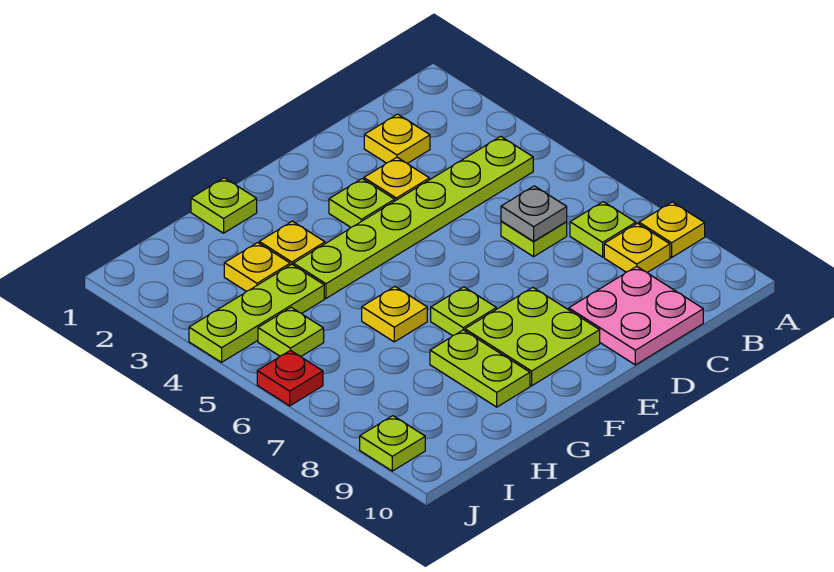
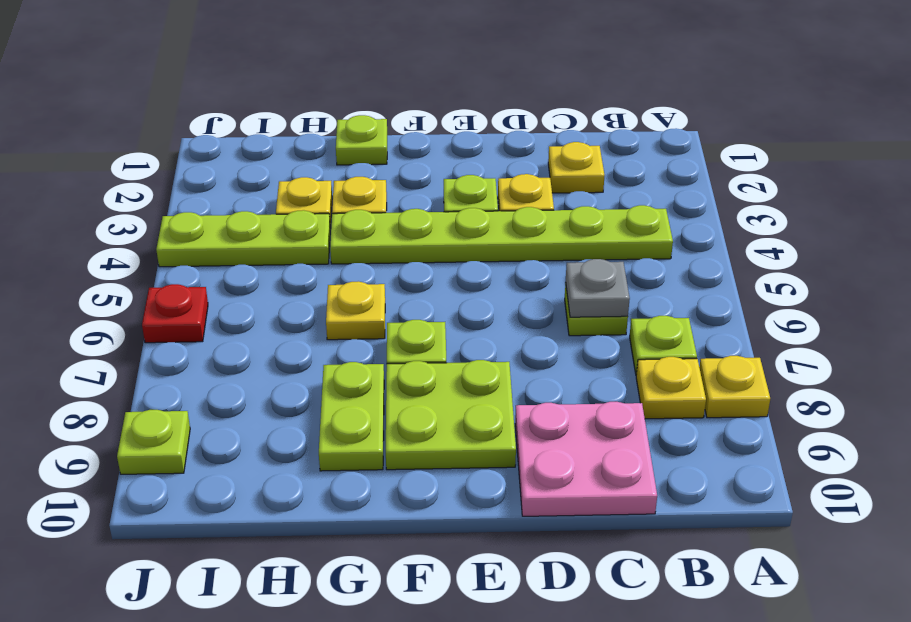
lime plate I5 level 1 -> none

